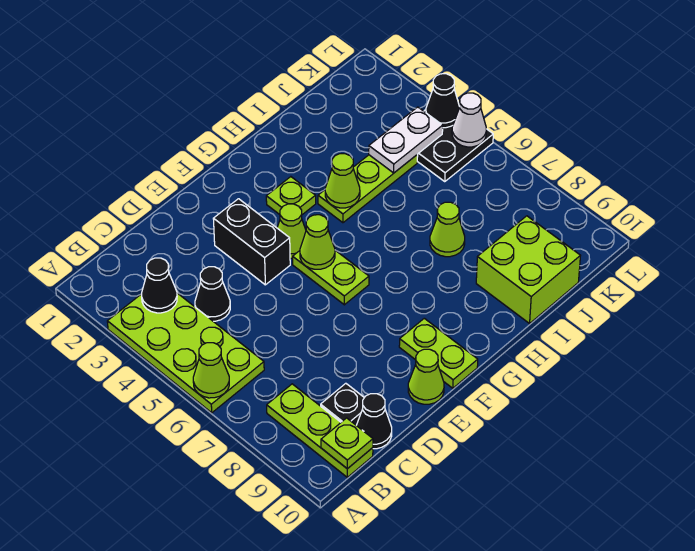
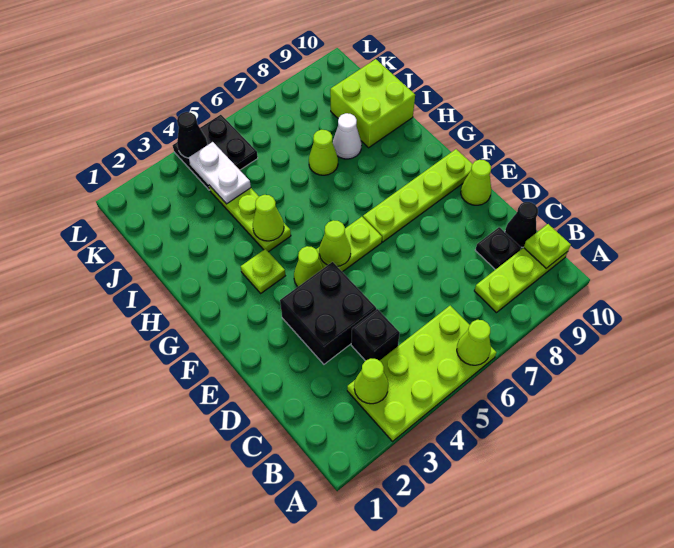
black cone B3 level 2 -> lime cone B3 level 2
black cone C4 level 1 -> black brick C4 level 1
black brick E3:E4 level 1 -> black brick D3:E4 level 1
lime plate F9:F10 level 1 -> lime plate F7:F10 level 1
white cone L5 level 2 -> white cone I8 level 1

